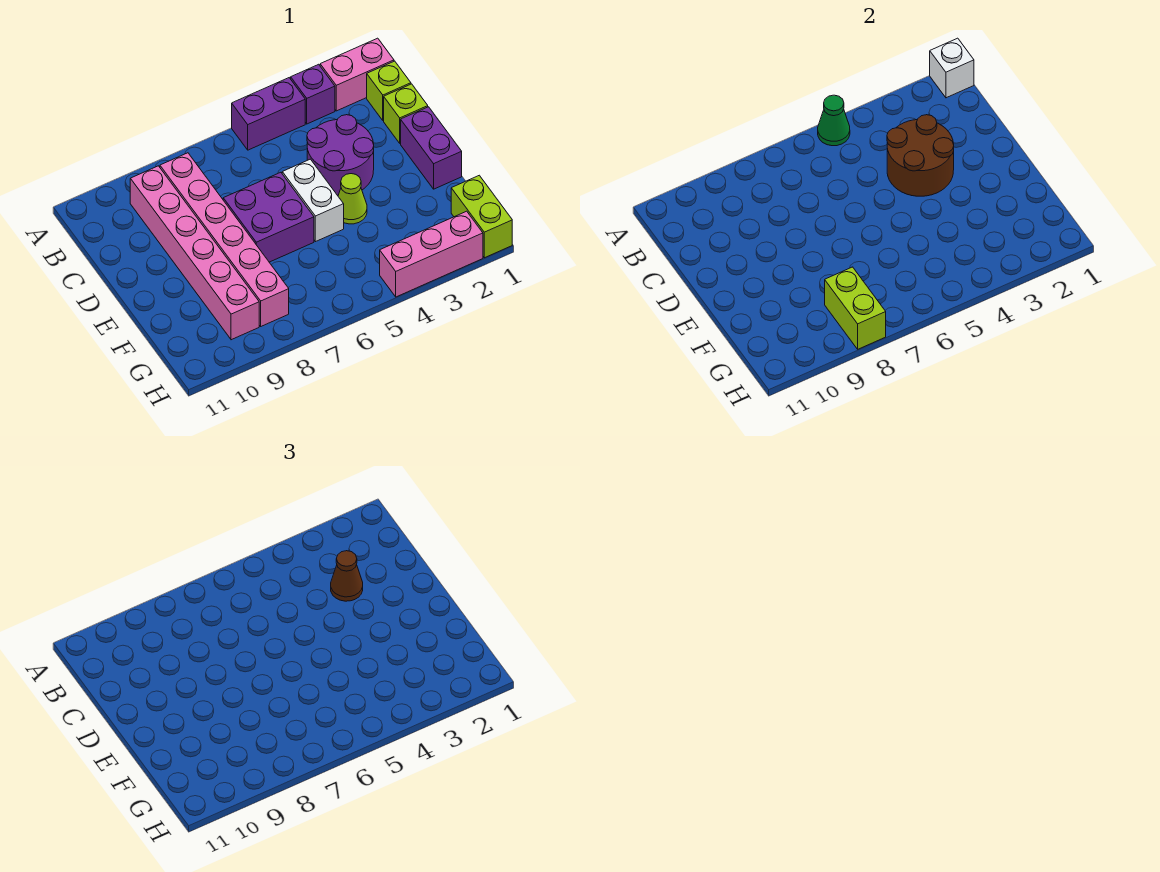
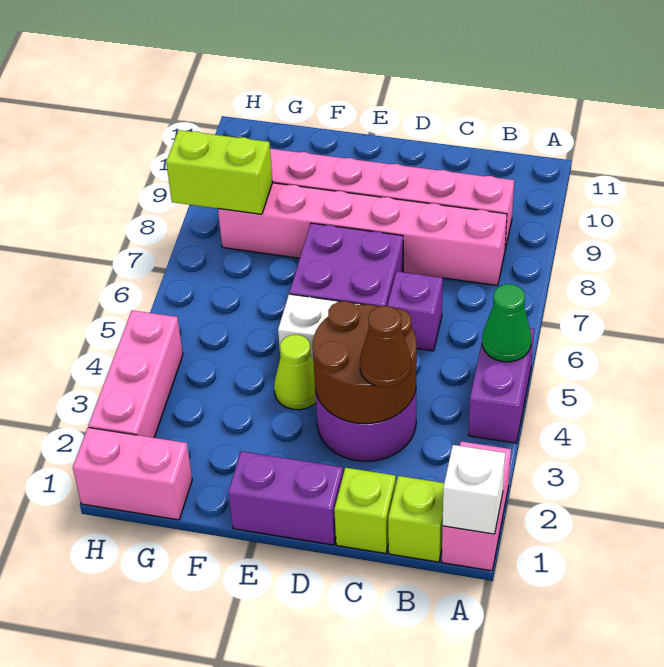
purple brick A3 level 1 -> purple brick C6 level 1
lime brick G1:H1 level 1 -> pink brick G1:H1 level 1

